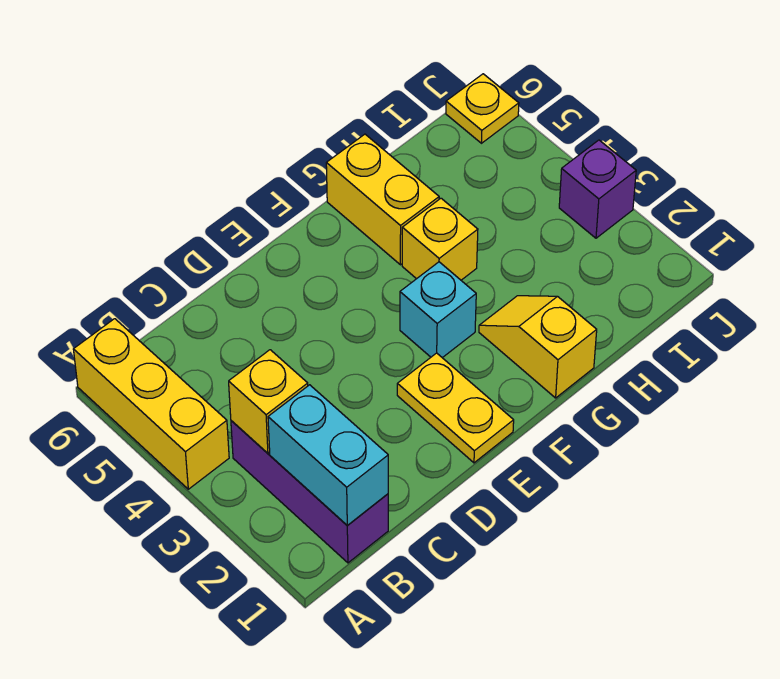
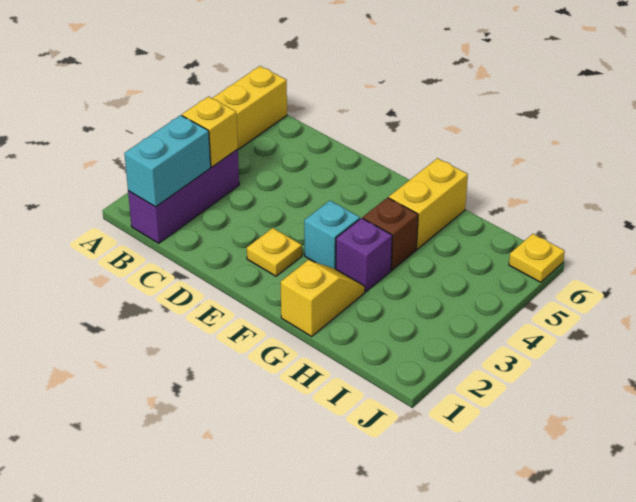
yellow plate E1:E2 level 1 -> yellow plate E2 level 1
yellow brick G4 level 1 -> brown brick G4 level 1
purple brick J3 level 1 -> purple brick G3 level 1

